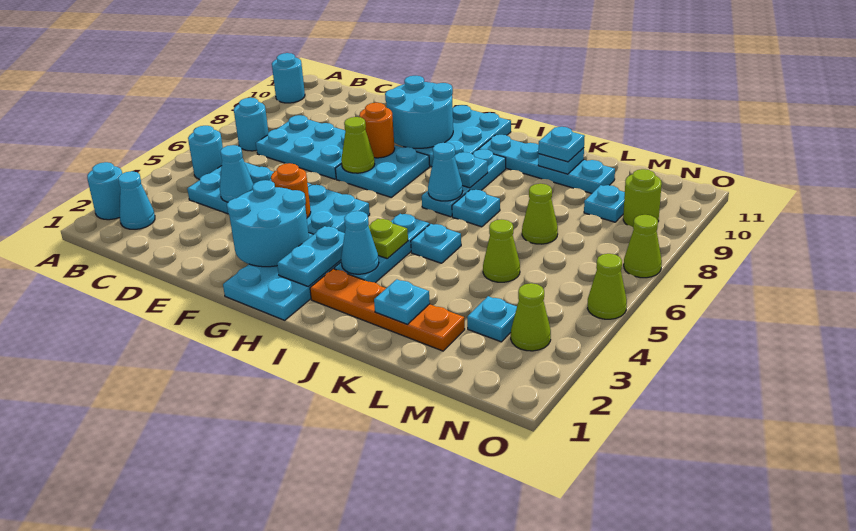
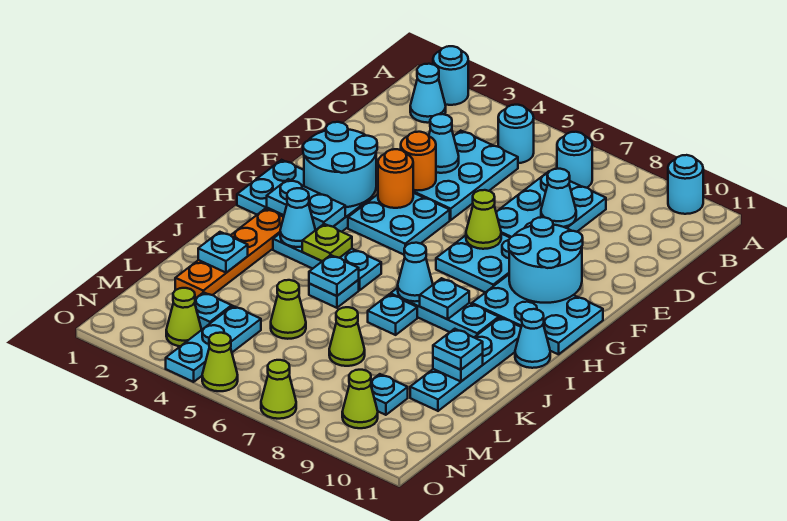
none -> cyan cone D8 level 2
orange round brick F8 level 2 -> orange round brick E4 level 2
none -> cyan cone I11 level 1
none -> cyan plate J5 level 2
none -> cyan plate M4:O4 level 1
lime round brick N9 level 1 -> lime cone N9 level 1

